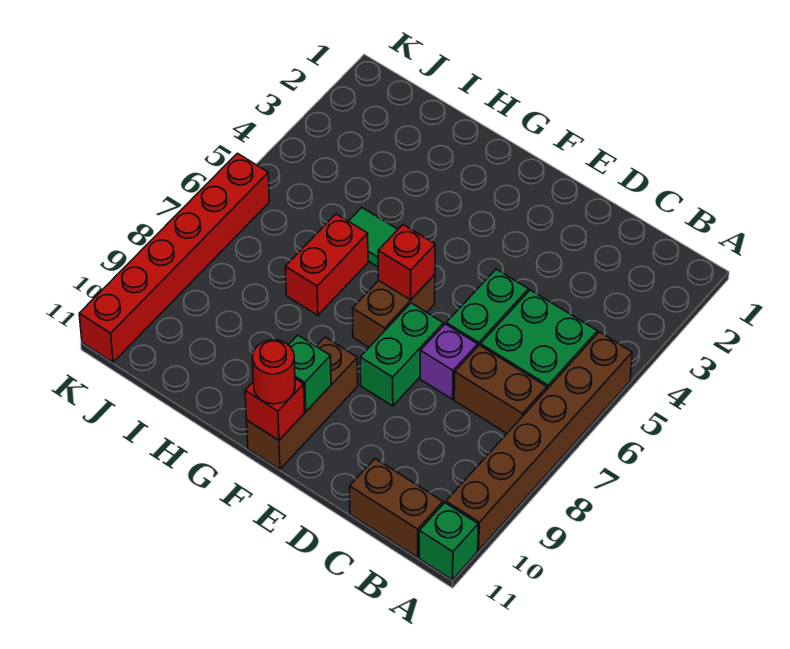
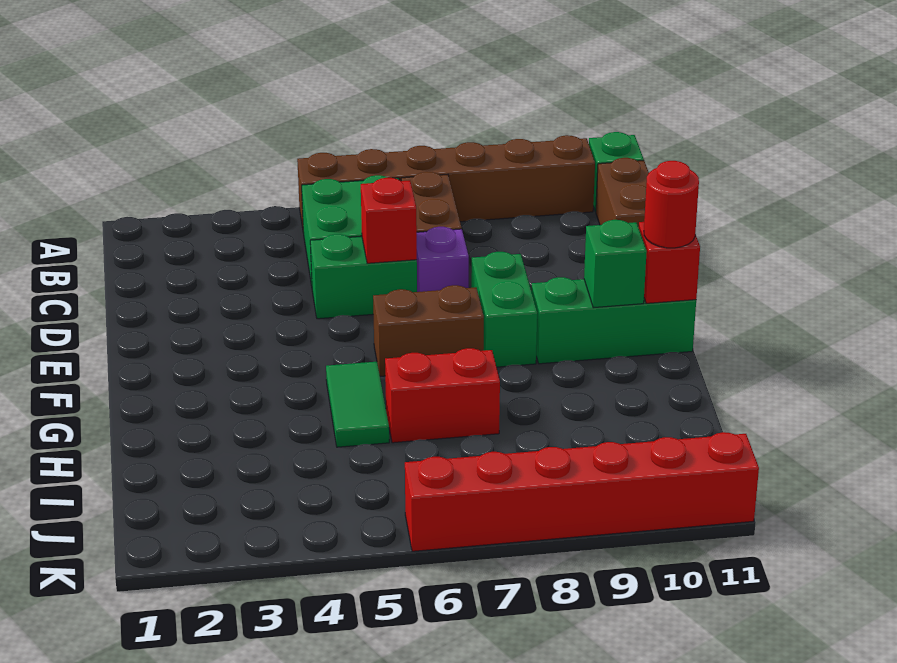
green brick E7:E8 level 1 -> green brick E8:F8 level 1
red brick F6 level 2 -> red brick D6 level 2
brown brick F9:F11 level 1 -> green brick F9:F11 level 1

